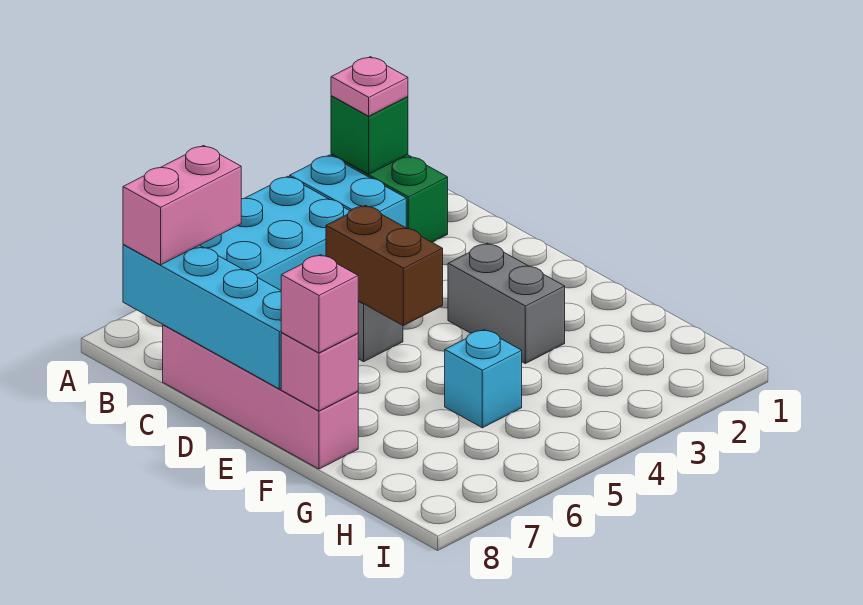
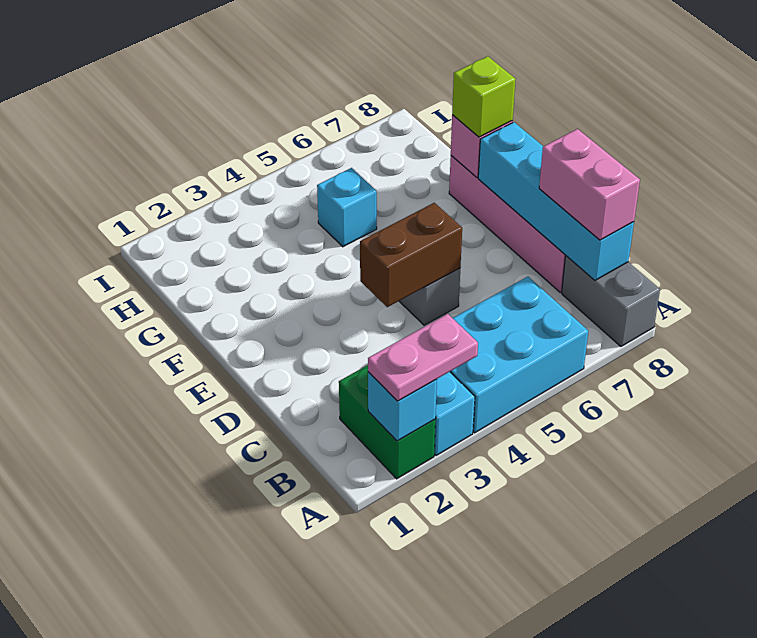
green brick A2 level 2 -> cyan brick A2 level 2
pink plate A2 level 3 -> pink plate A2:A3 level 3
pink brick B7:B8 level 3 -> pink brick B8:C8 level 3
brown brick D5:E5 level 2 -> brown brick D4:D5 level 2
grey brick E3:F3 level 1 -> grey brick A8:B8 level 1
pink brick F8 level 3 -> lime brick F8 level 3

